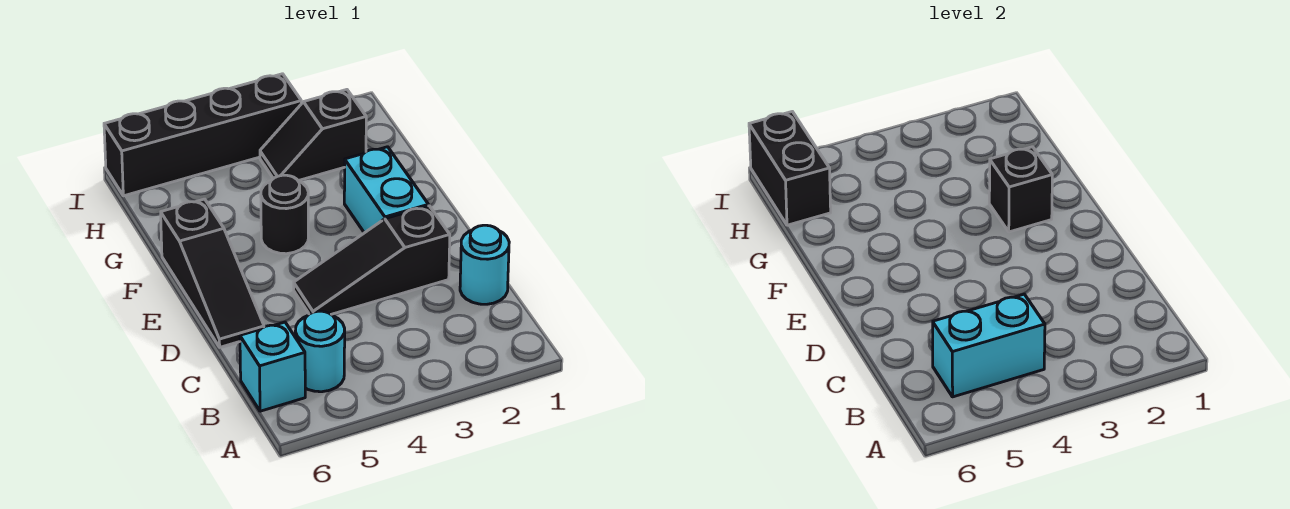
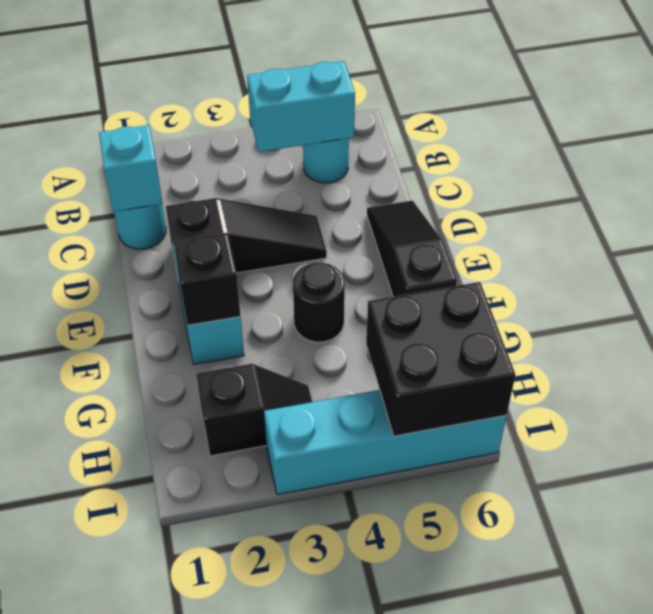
cyan brick B6 level 1 -> cyan brick C1 level 2
black brick H6:I6 level 2 -> black brick H5:I6 level 2
black brick I3:I6 level 1 -> cyan brick I3:I6 level 1

